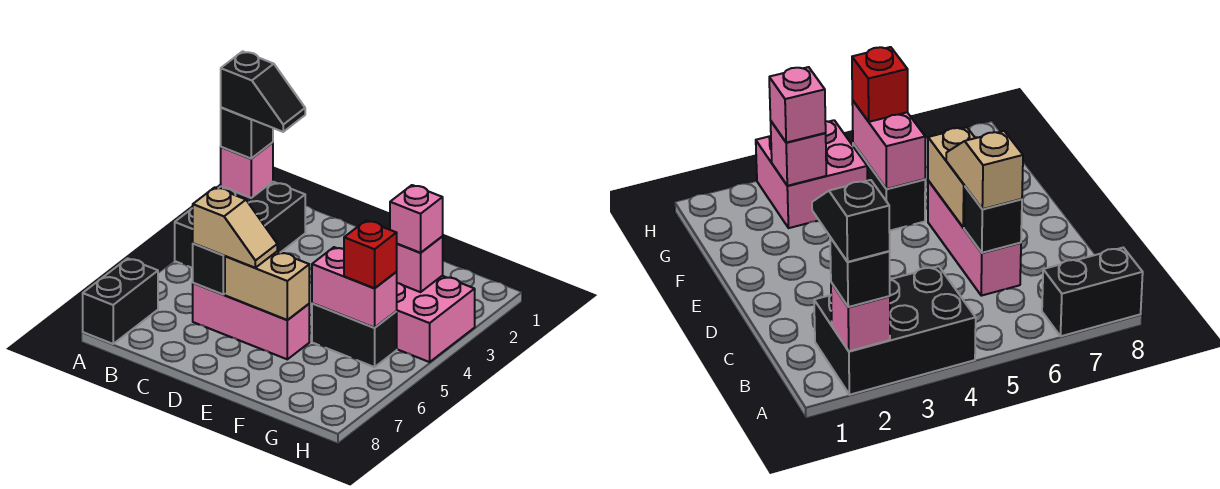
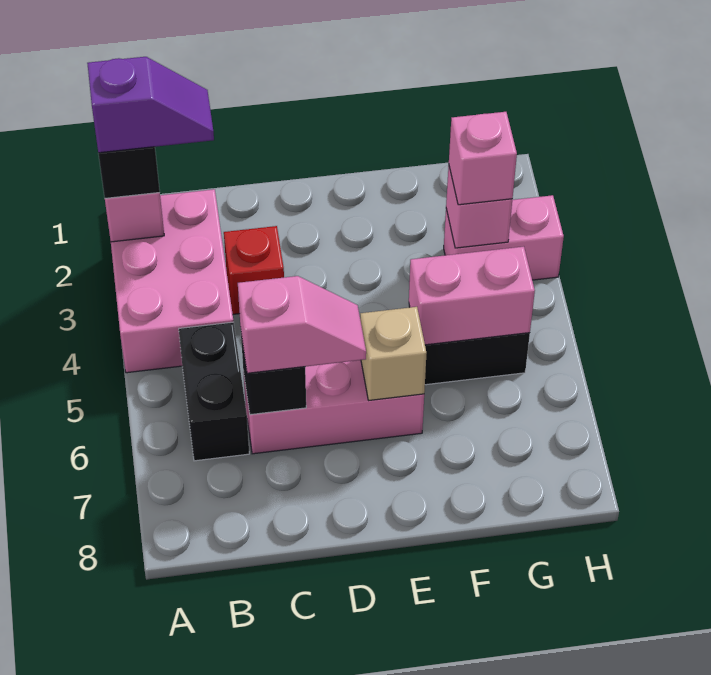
black brick A2:B4 level 1 -> pink brick A2:B4 level 1
black slope A2:B2 level 4 top A -> purple slope A2:B2 level 4 top A
black brick A7:A8 level 1 -> black brick B5:B6 level 1
tan slope C6:D6 level 3 top C -> pink slope C6:D6 level 3 top C
tan brick D6:E6 level 2 -> tan brick E6 level 2
pink brick G3:H4 level 1 -> pink brick G3:H3 level 1
red brick G5 level 3 -> red brick C3 level 1

